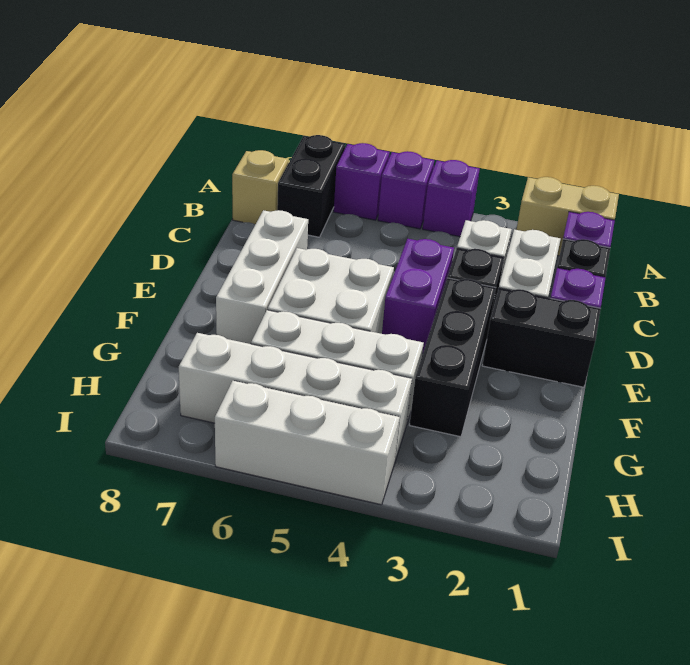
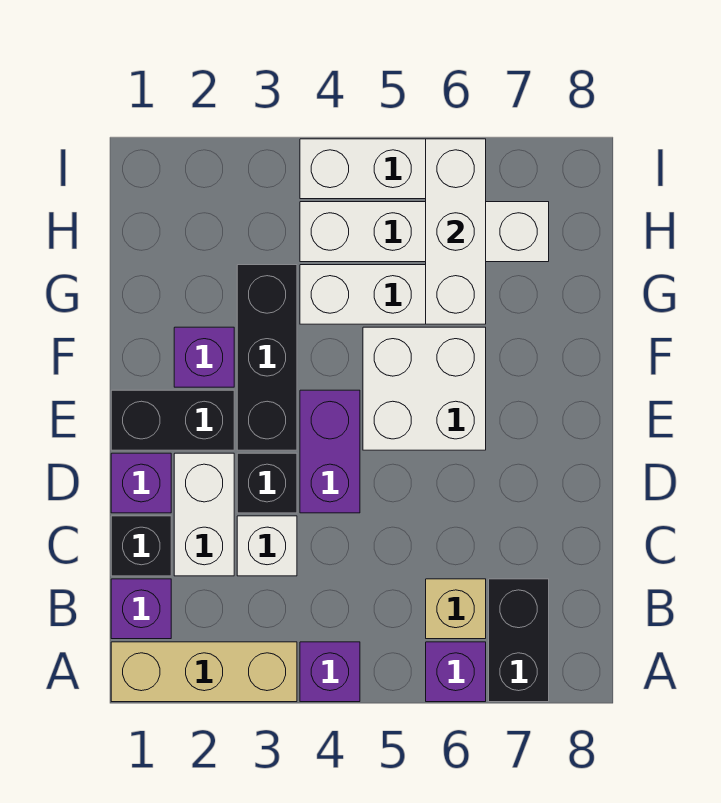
tan brick A1:A2 level 1 -> tan brick A1:A3 level 1
purple brick A5 level 1 -> purple brick F2 level 1
tan brick B8 level 1 -> tan brick B6 level 1
white brick D7:F7 level 1 -> white brick G6:I6 level 2

